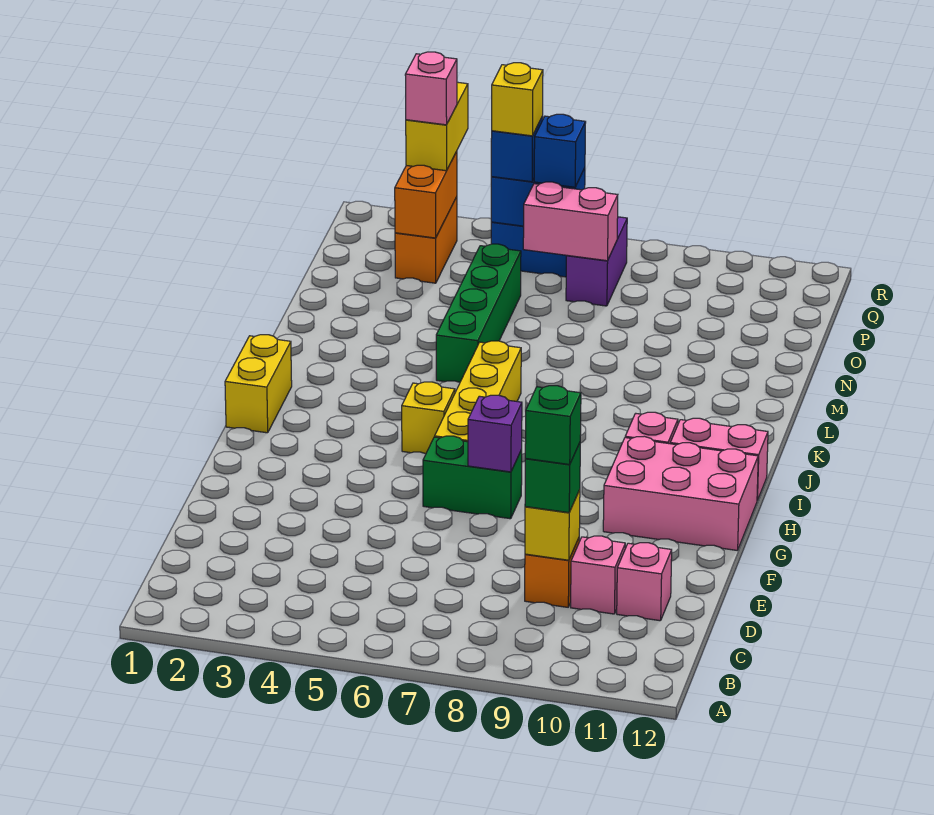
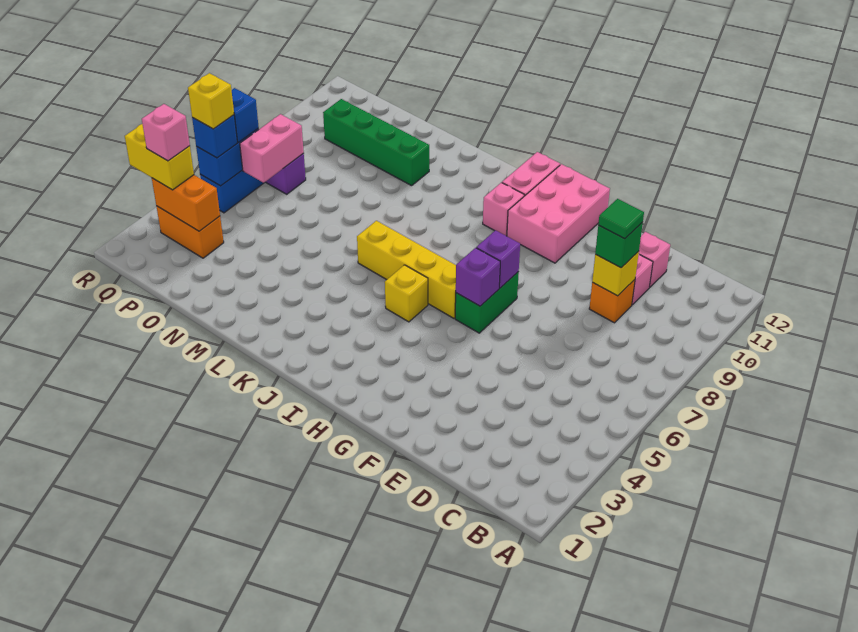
green brick D9 level 4 -> green tile D9 level 4
none -> purple brick G6 level 2
yellow brick I1:J1 level 1 -> none
green brick L5:O5 level 1 -> green brick M10:P10 level 1

